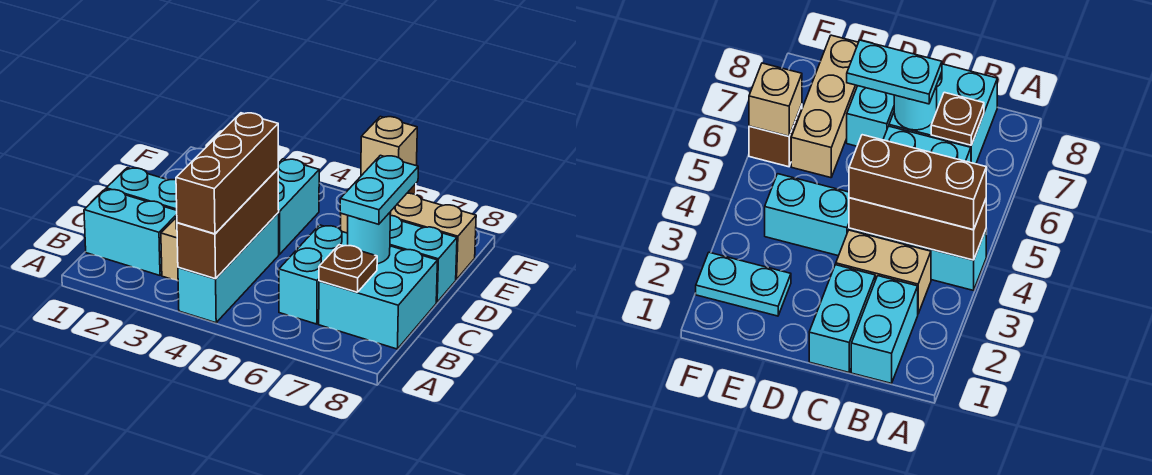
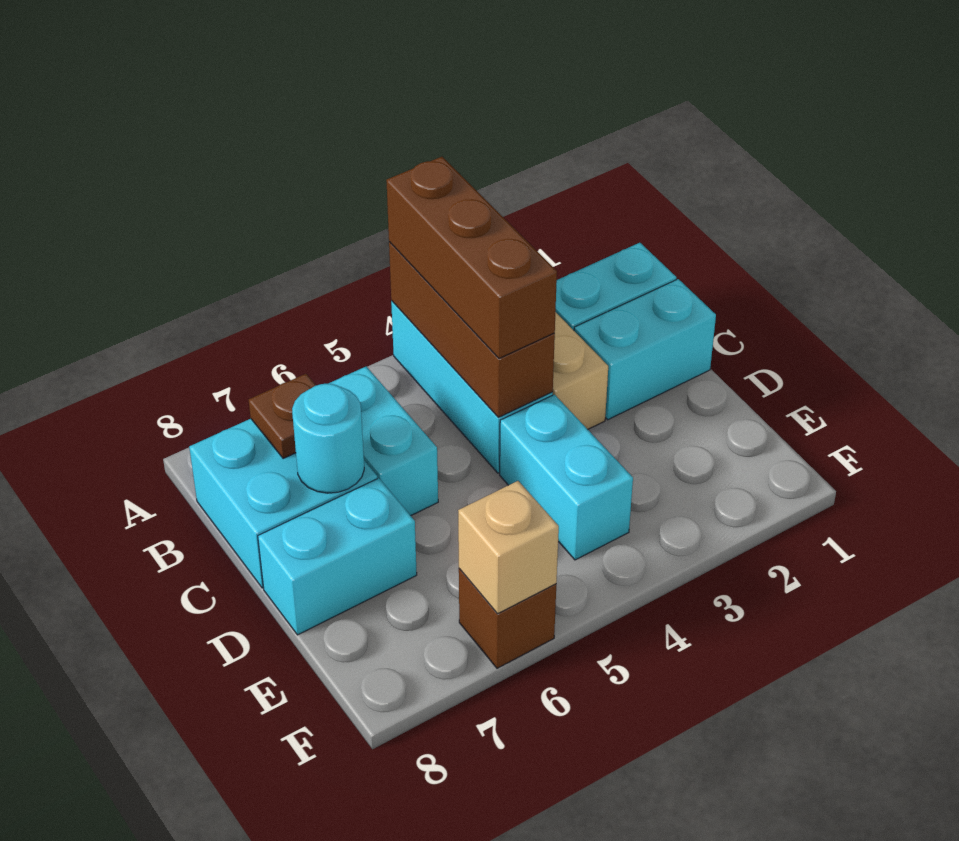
cyan plate C7:D7 level 3 -> none
cyan plate E2:F2 level 1 -> none
tan brick E6:E8 level 1 -> none

